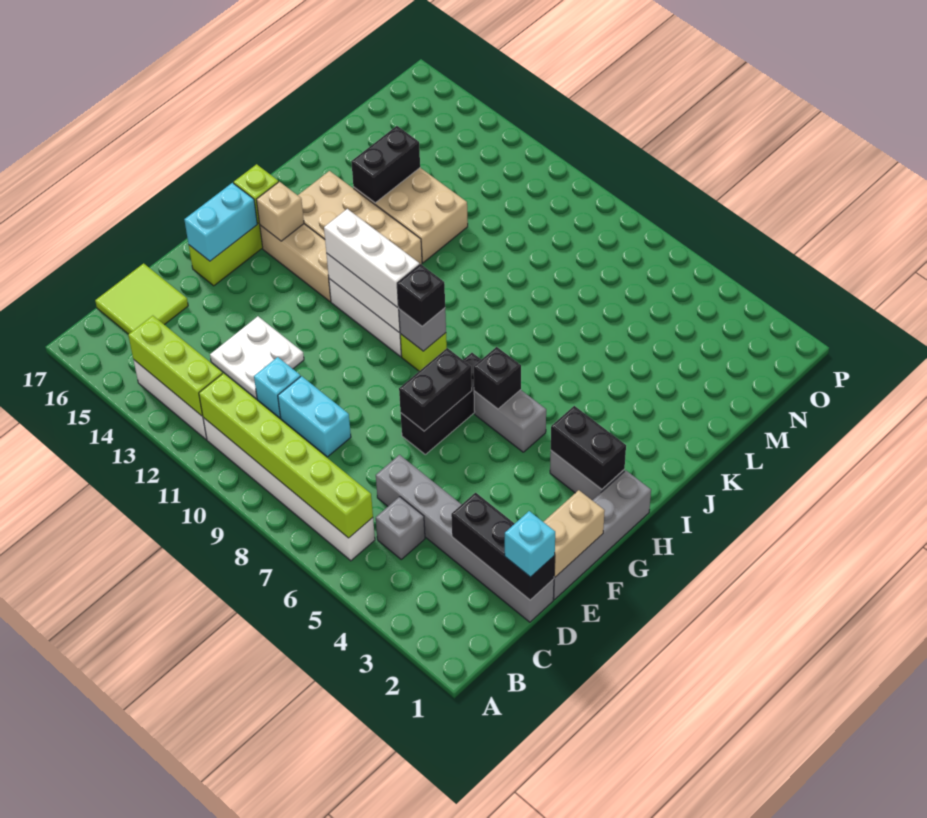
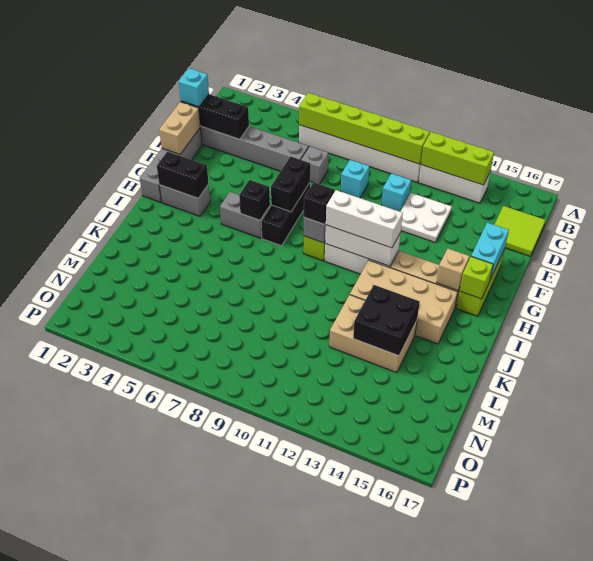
grey brick C5 level 1 -> grey brick D7 level 1
cyan brick D9:D10 level 1 -> cyan brick D9 level 1
black brick K14:L14 level 2 -> black brick K13:L14 level 2

